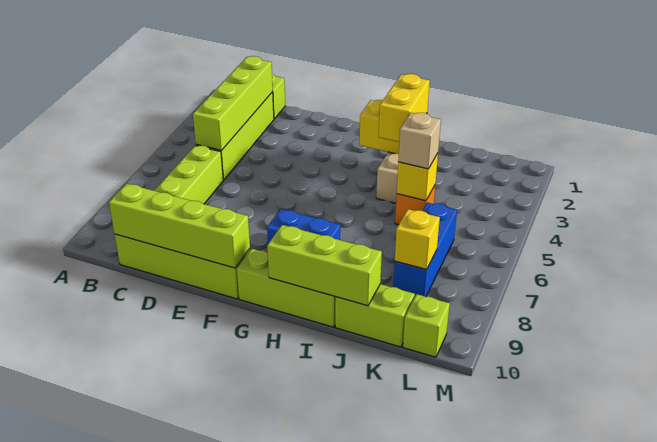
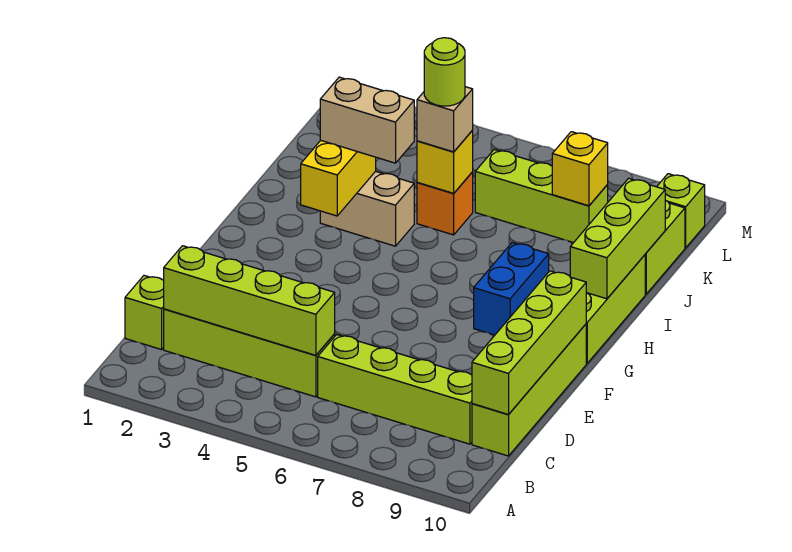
yellow brick I3:I4 level 3 -> tan brick I3:I4 level 3
none -> lime round brick J5 level 4
blue brick K6:K8 level 1 -> lime brick K6:K8 level 1

